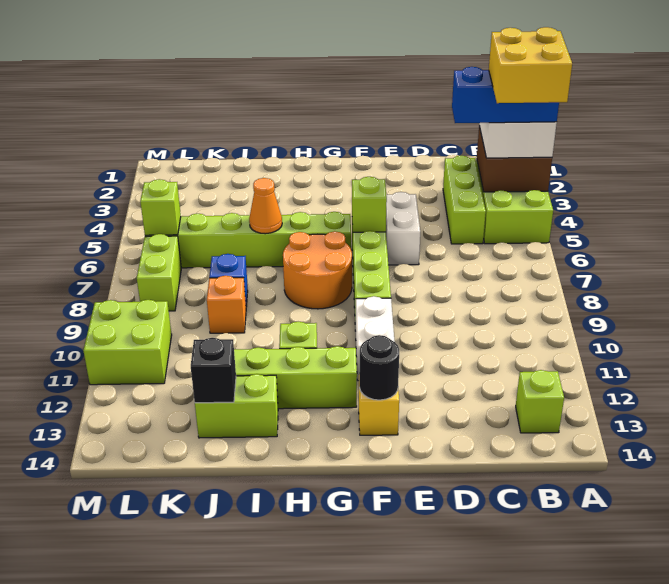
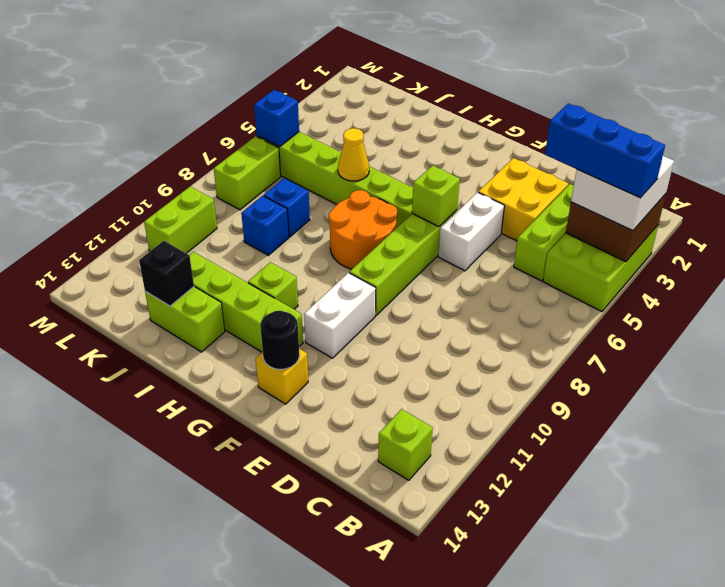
yellow brick A4:B5 level 5 -> yellow brick D3:E4 level 1
orange cone I6 level 2 -> yellow cone I6 level 2
orange brick J9 level 1 -> blue brick J9 level 1
lime brick L6 level 2 -> blue brick L6 level 2
lime brick L10:M11 level 1 -> lime brick L10:L11 level 1

